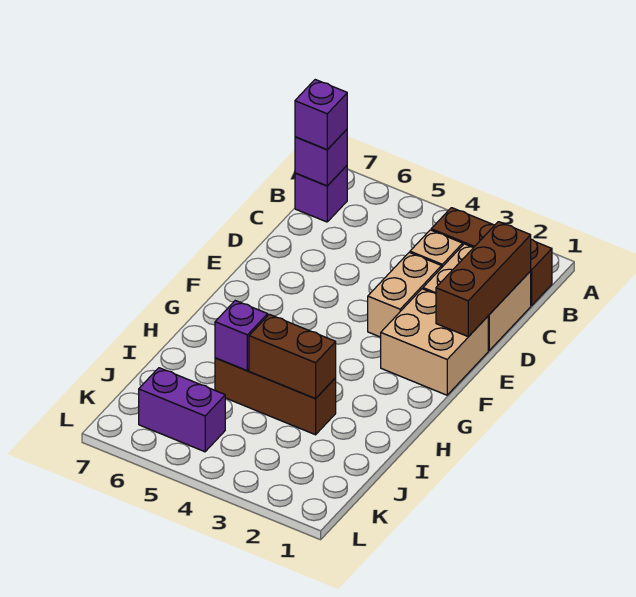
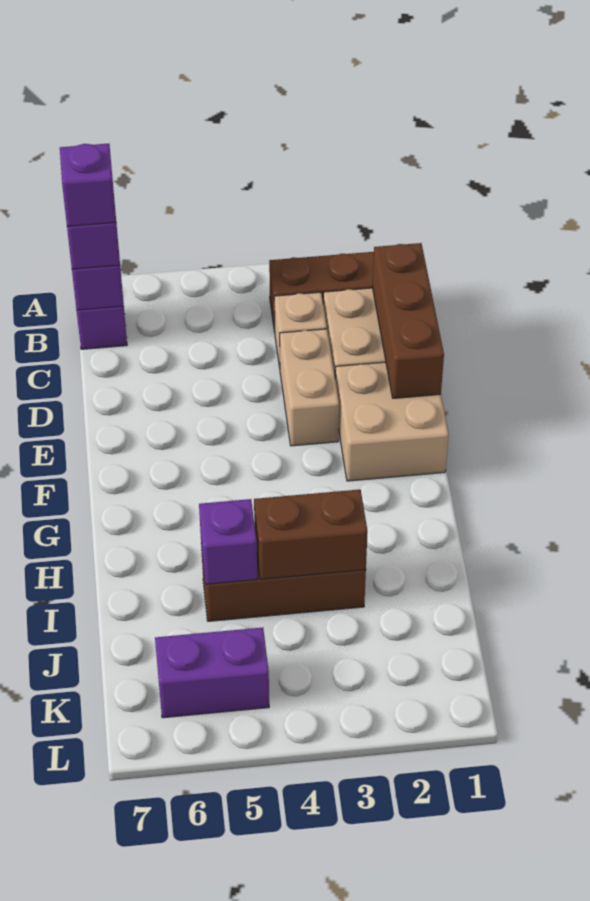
none -> purple brick B7 level 4

